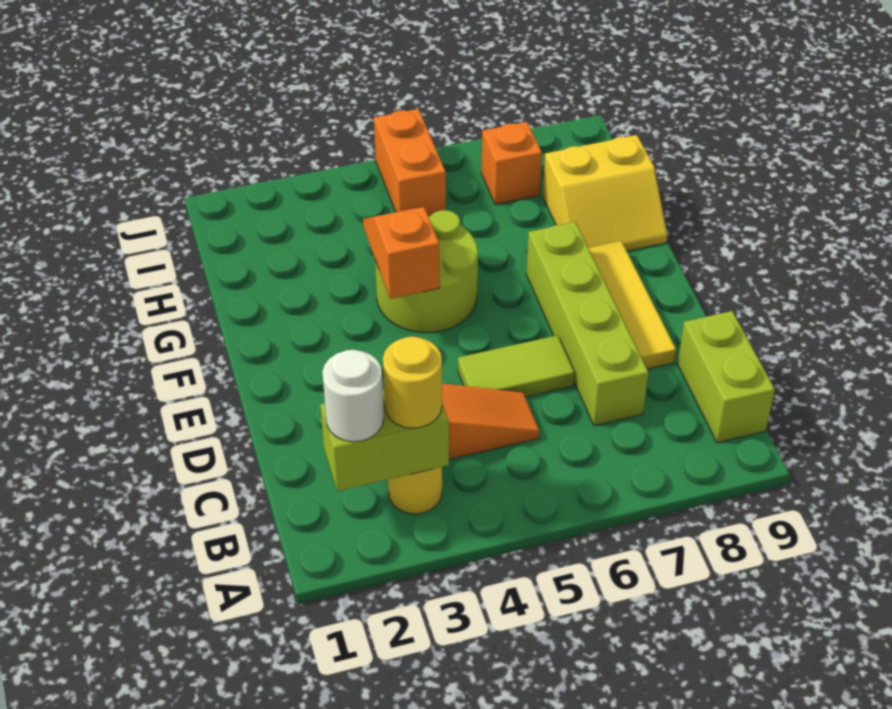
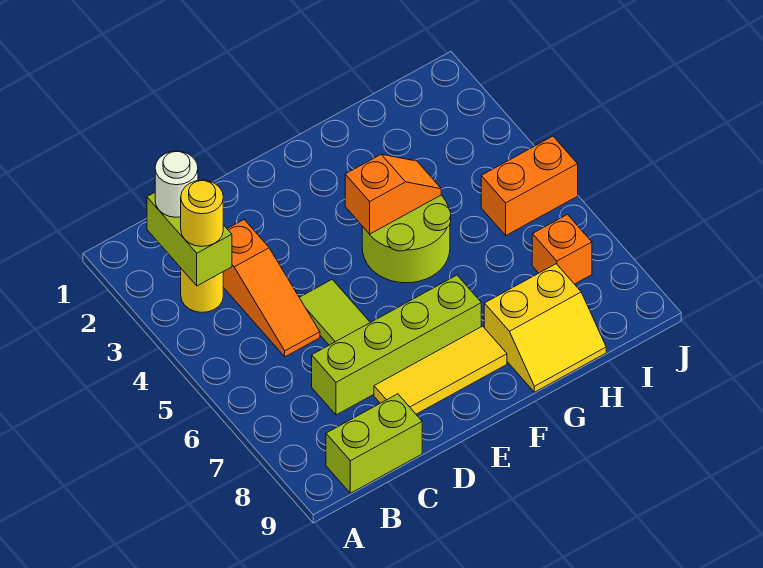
yellow slope G8:H9 level 1 top H -> yellow slope G8:H9 level 1 top 8

